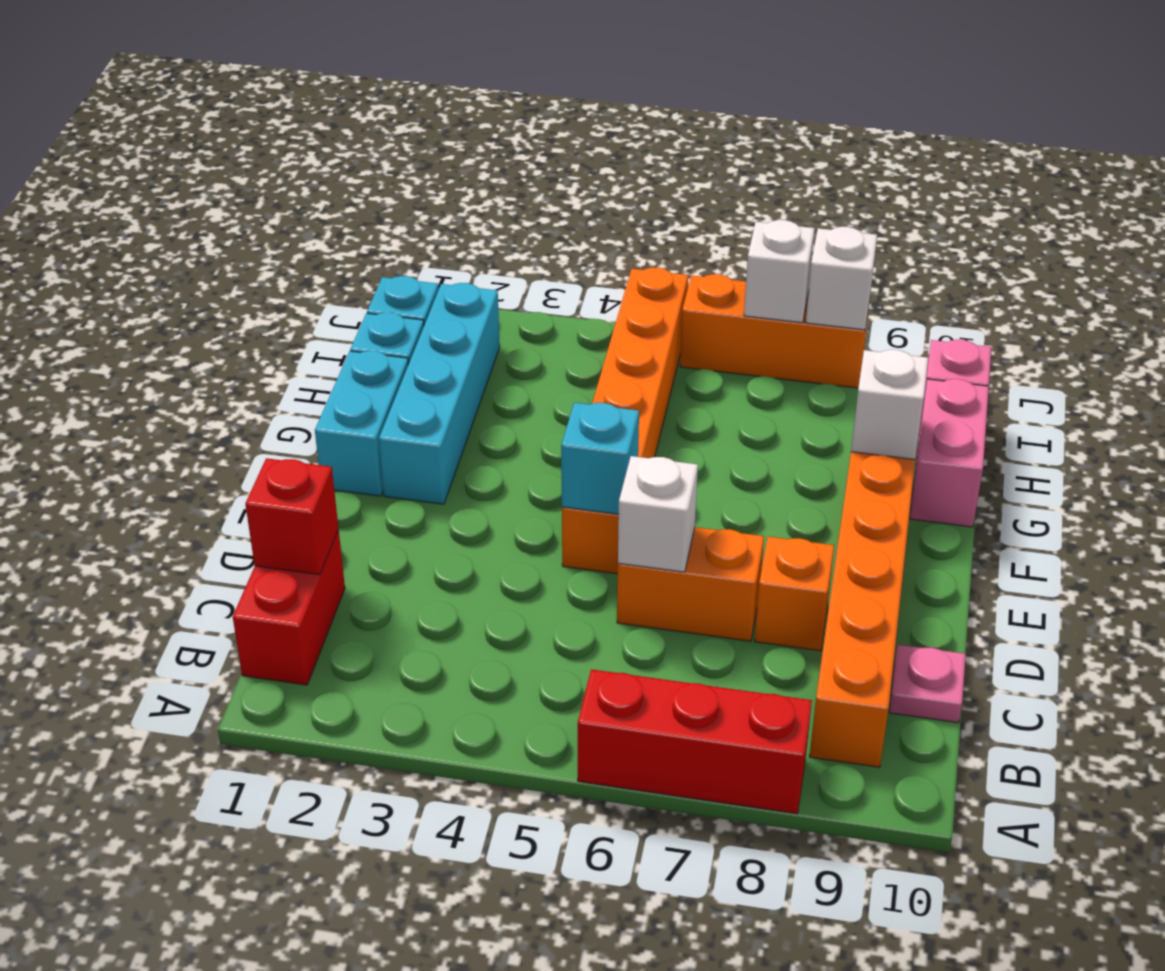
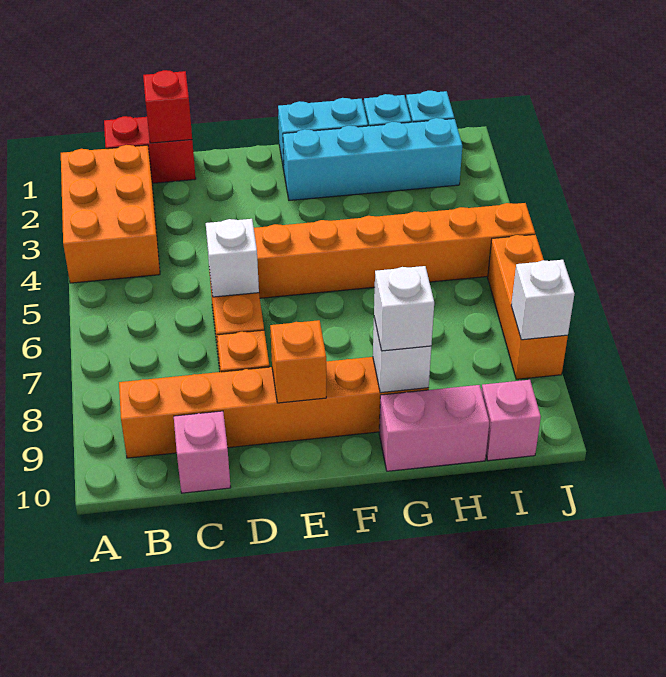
none -> orange brick A2:B4 level 1
red brick A6:A8 level 1 -> none
pink plate C10 level 1 -> pink brick C10 level 1
cyan brick E5 level 2 -> none
none -> orange brick E9 level 2
white brick J7 level 2 -> white brick G9 level 3

